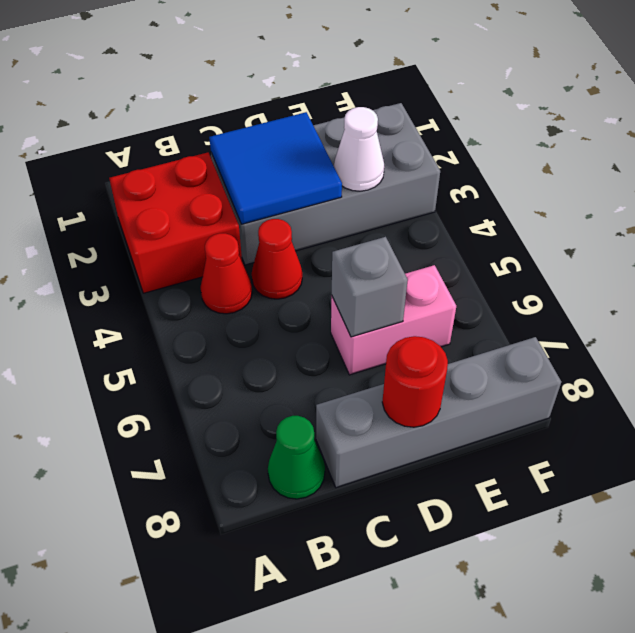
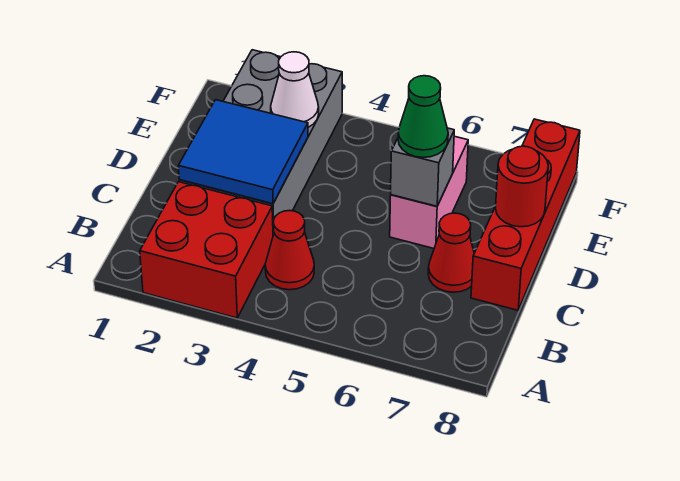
green cone B8 level 1 -> green cone D6 level 3
red cone C4 level 1 -> red cone C7 level 1
grey brick C8:F8 level 1 -> red brick C8:F8 level 1

